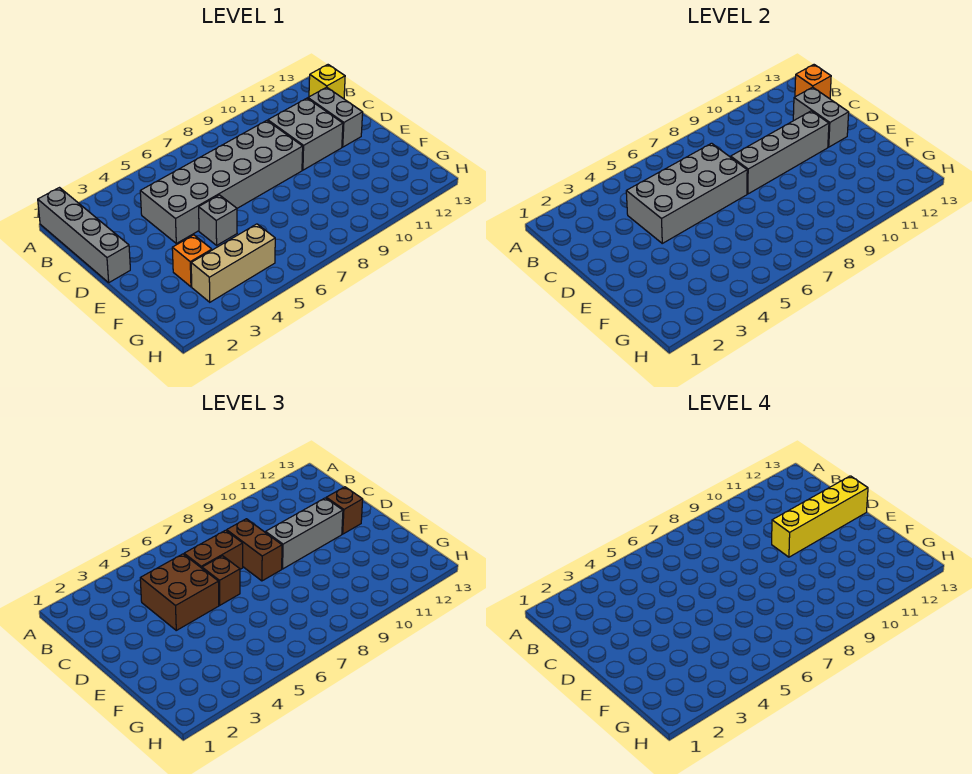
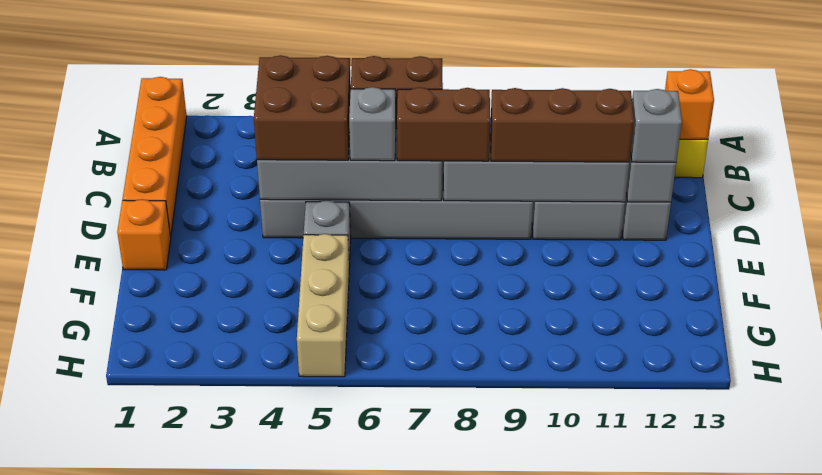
grey brick A1:D1 level 1 -> orange brick A1:D1 level 1
brown brick C8:D8 level 3 -> brown brick D7:D8 level 3
brown brick D6 level 3 -> grey brick D6 level 3
grey brick D9:D11 level 3 -> brown brick D9:D11 level 3
yellow brick D10:D13 level 4 -> none
brown brick D12 level 3 -> grey brick D12 level 3
orange brick F3 level 1 -> orange brick E1 level 1
tan brick G3:G5 level 1 -> tan brick F5:H5 level 1

